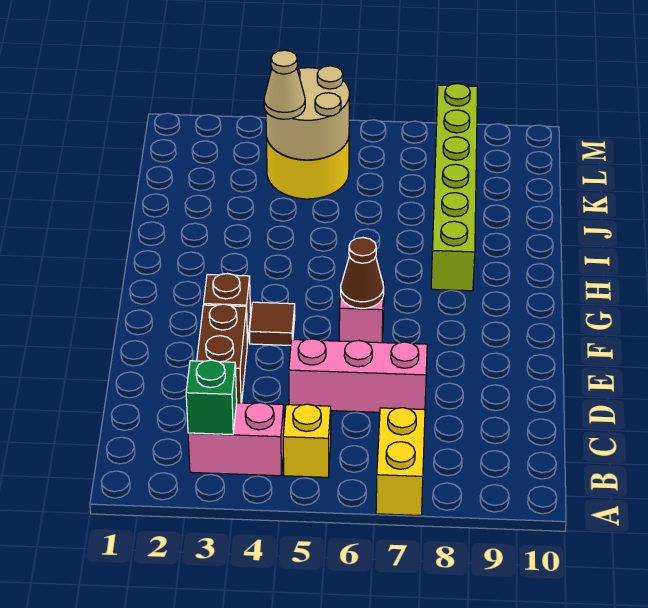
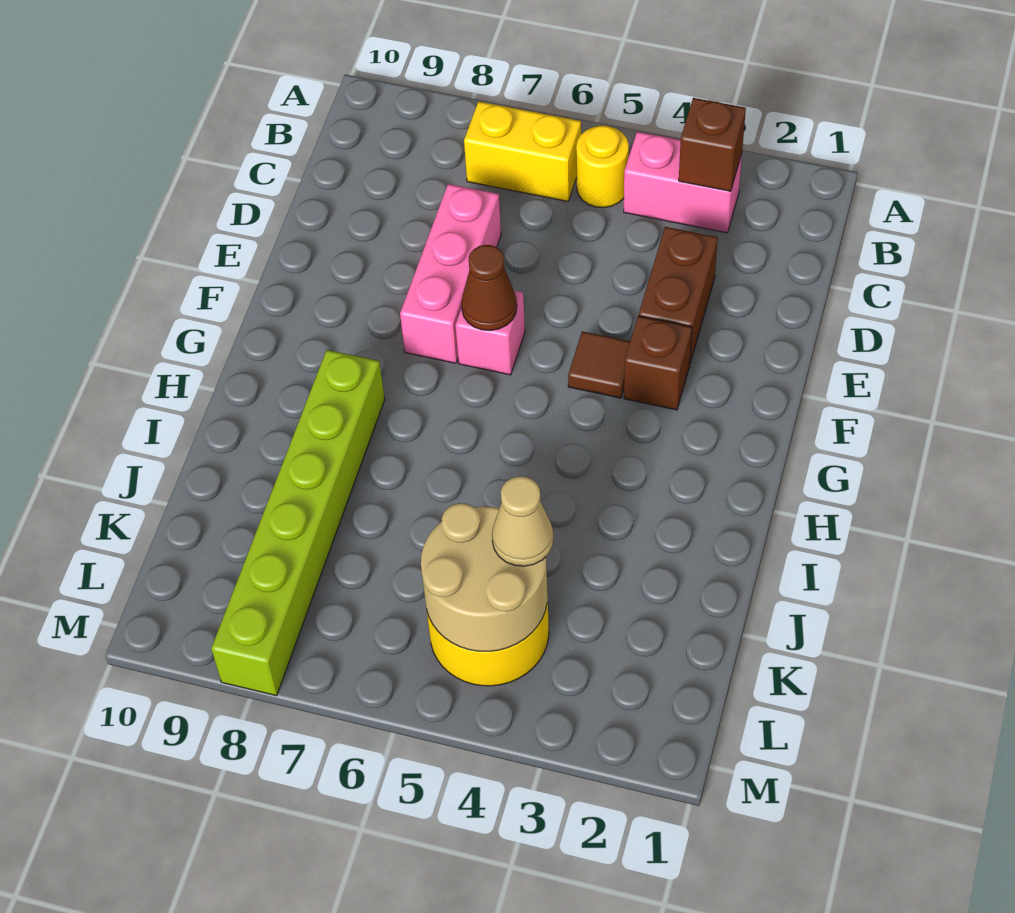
yellow brick A7:B7 level 1 -> yellow brick B6:B7 level 1
green brick B3 level 2 -> brown brick B3 level 2
yellow brick B5 level 1 -> yellow round brick B5 level 1
pink brick D5:D7 level 1 -> pink brick D7:F7 level 1

